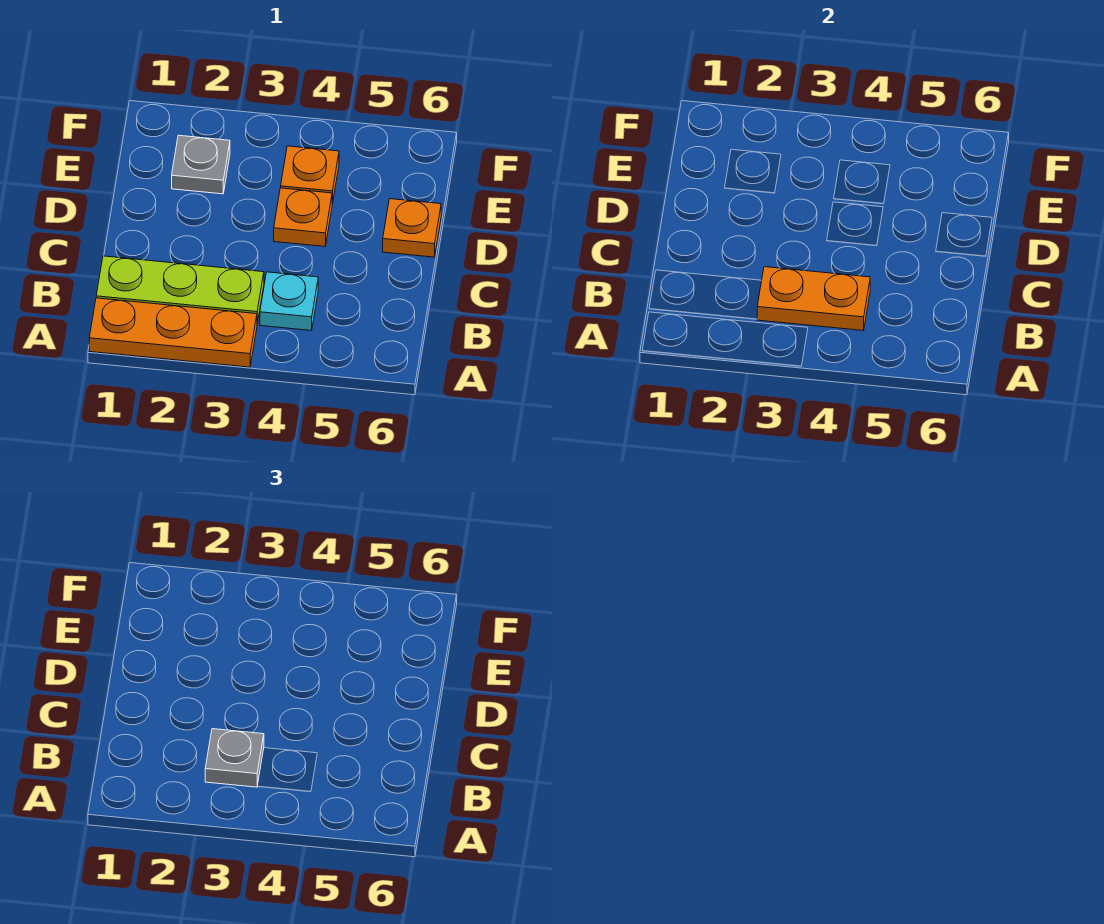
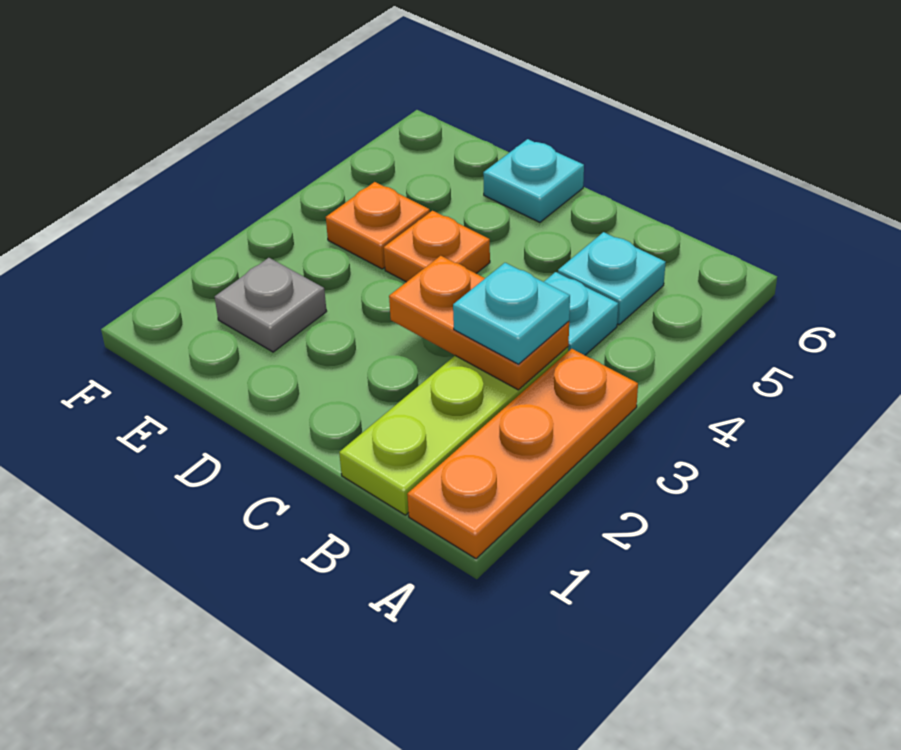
orange plate B3:B4 level 2 -> orange plate B3:C3 level 2
grey plate B3 level 3 -> cyan plate B3 level 3
none -> cyan plate B5 level 1
orange plate D6 level 1 -> cyan plate D6 level 1

